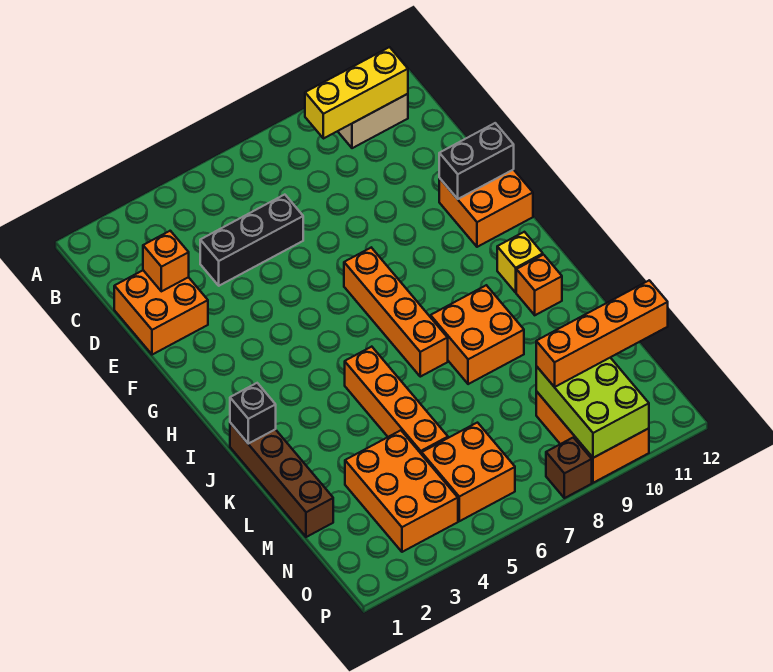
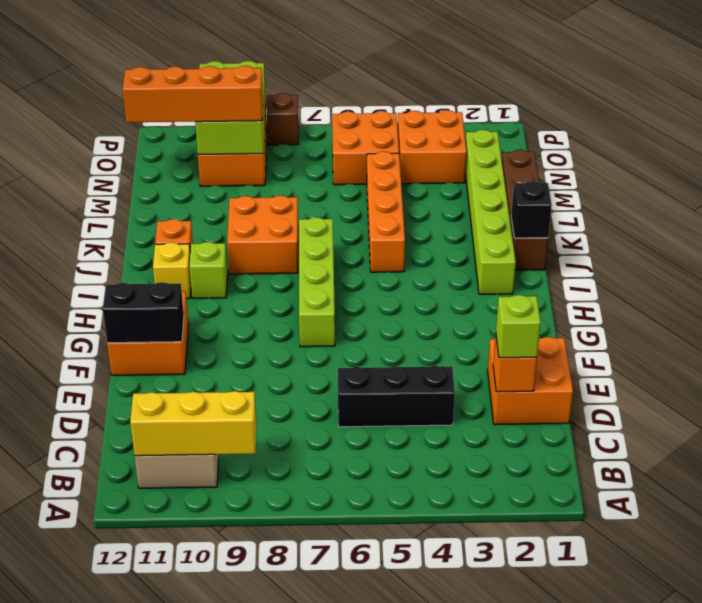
none -> lime brick D2 level 3
orange brick G7:J7 level 1 -> lime brick G7:J7 level 1
none -> lime brick I2:N2 level 1
none -> lime brick I10 level 1
orange brick M3:O4 level 1 -> orange brick N3:O4 level 1

